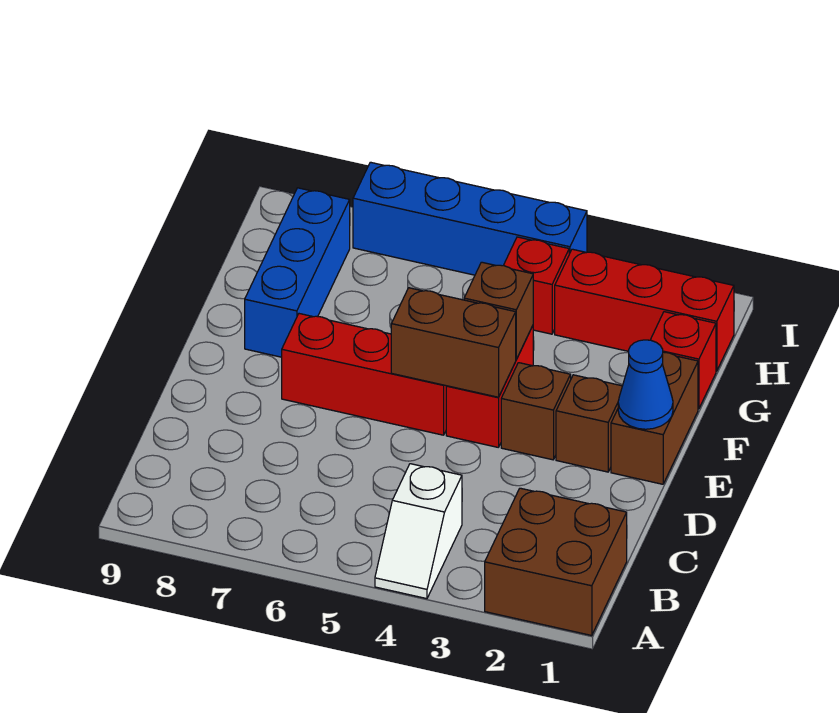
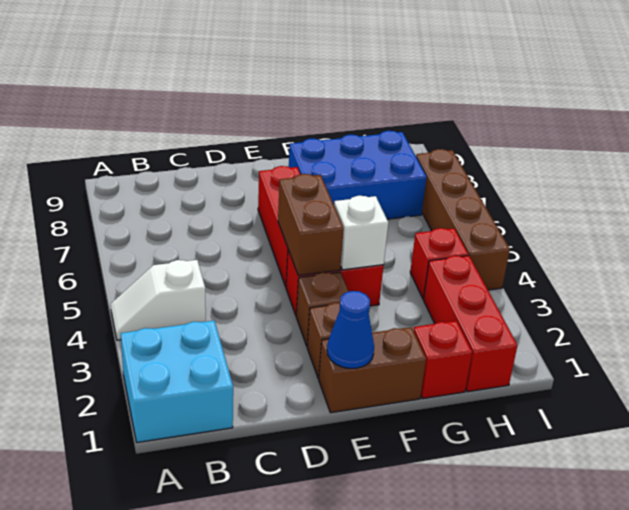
brown brick A1:B2 level 1 -> cyan brick A1:B2 level 1
brown brick F4 level 2 -> white brick F4 level 2
blue brick F8:H8 level 1 -> blue brick F7:H8 level 1
blue brick I4:I7 level 1 -> brown brick I4:I7 level 1

